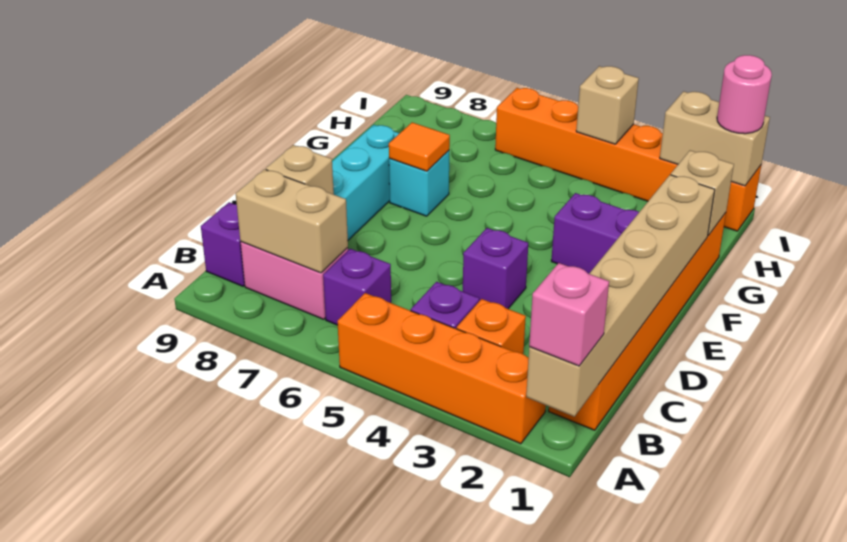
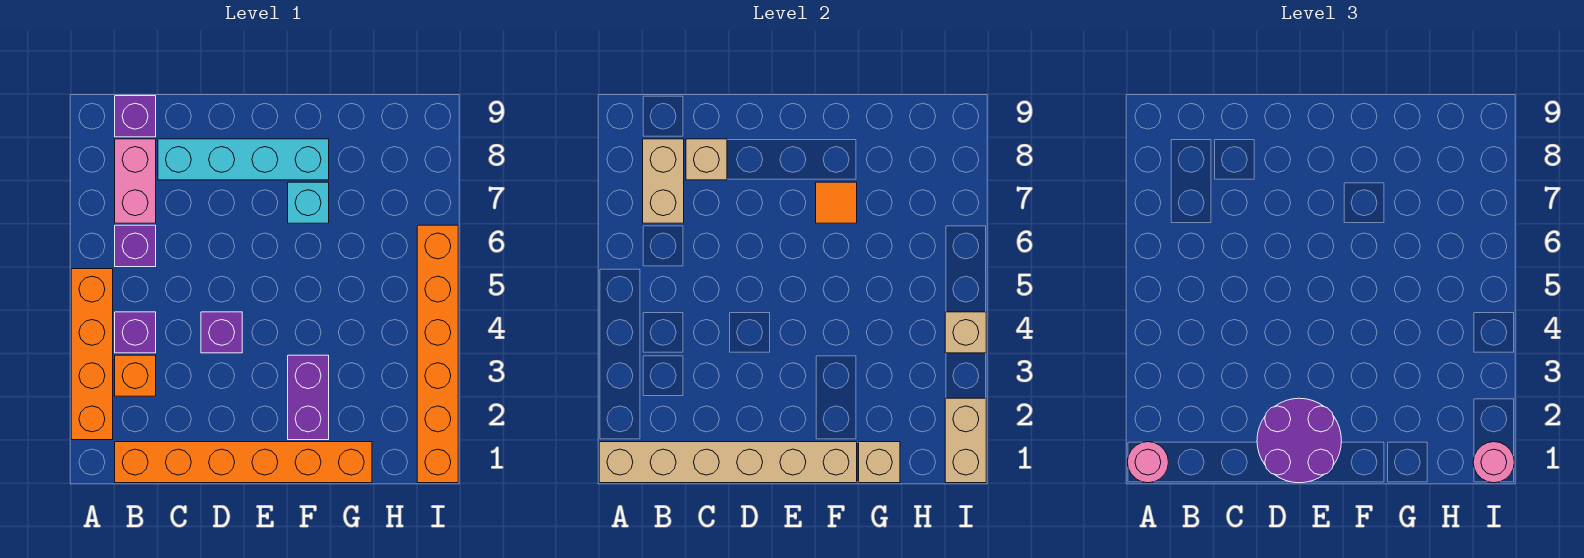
pink brick A1 level 3 -> pink round brick A1 level 3
none -> purple round brick D1:E2 level 3

